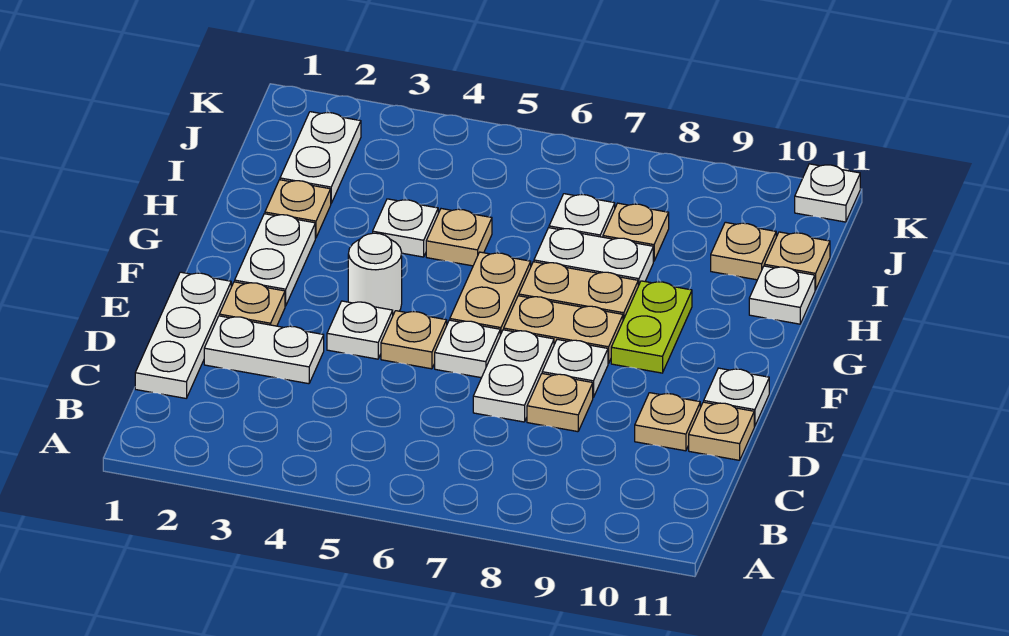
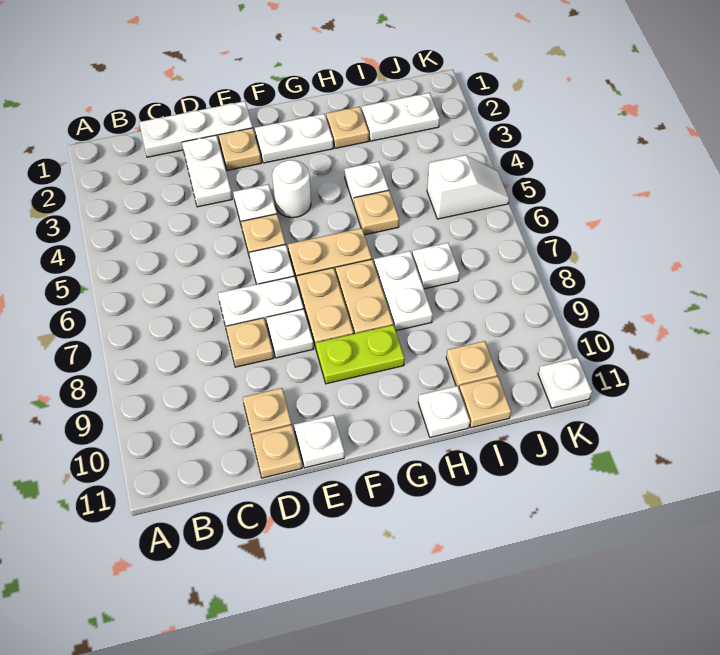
tan plate I8 level 1 -> none
none -> white slope J5:K5 level 1 top J

